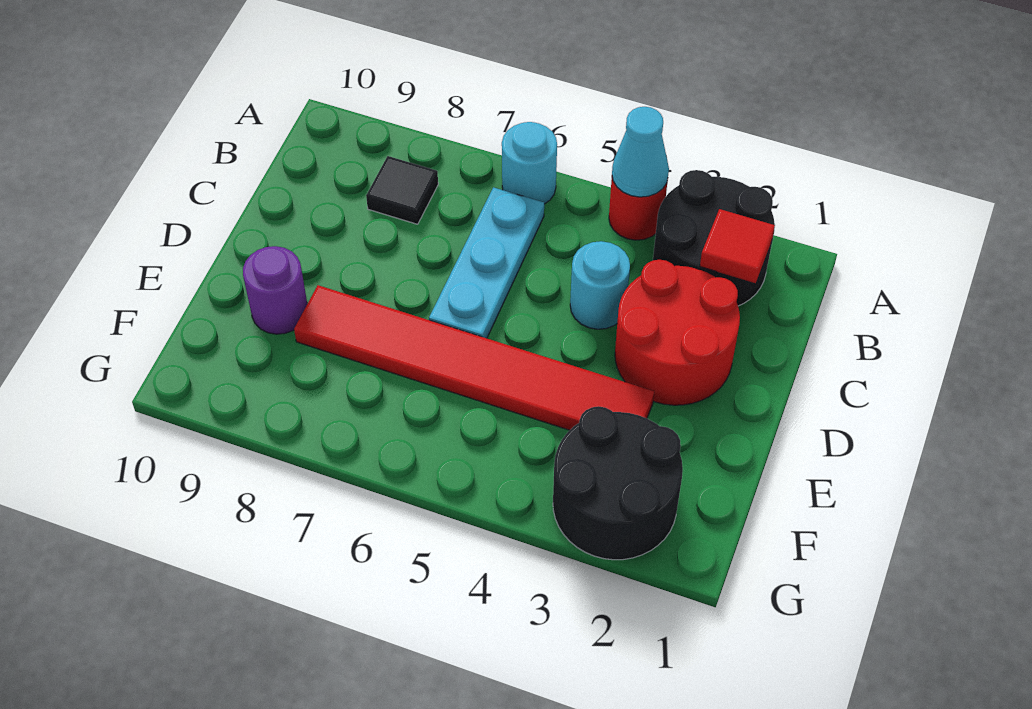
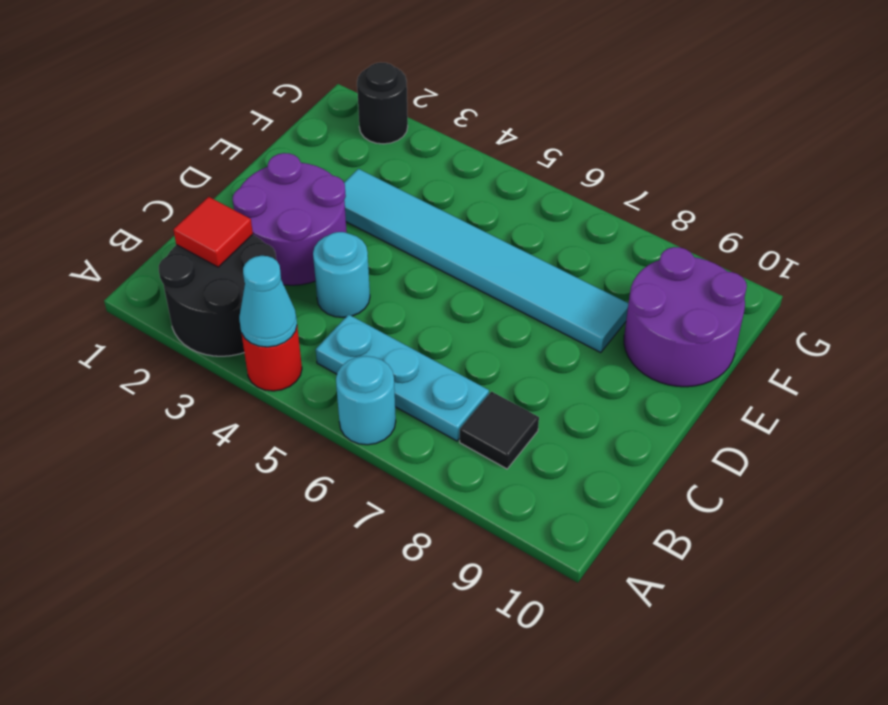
cyan plate B6:D6 level 1 -> cyan plate B5:B7 level 1
red round brick C2:D3 level 1 -> purple round brick C2:D3 level 1
red tile E3:E8 level 1 -> cyan tile E3:E8 level 1
purple round brick E9 level 1 -> purple round brick E9:F10 level 1
black round brick F2:G3 level 1 -> black round brick G2 level 1

